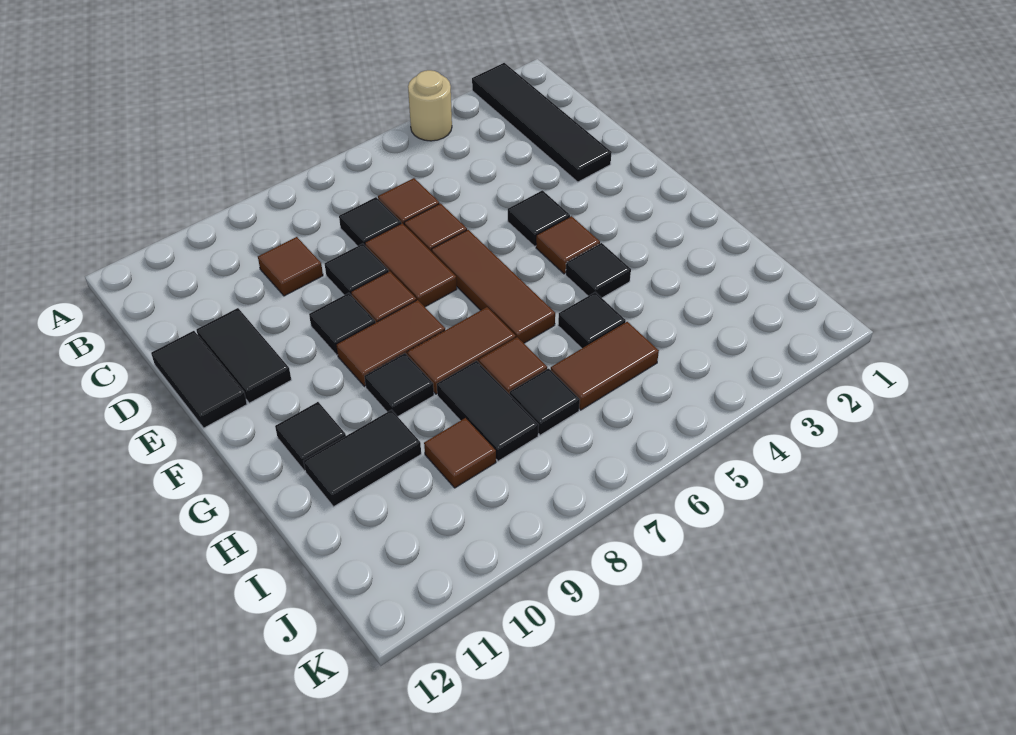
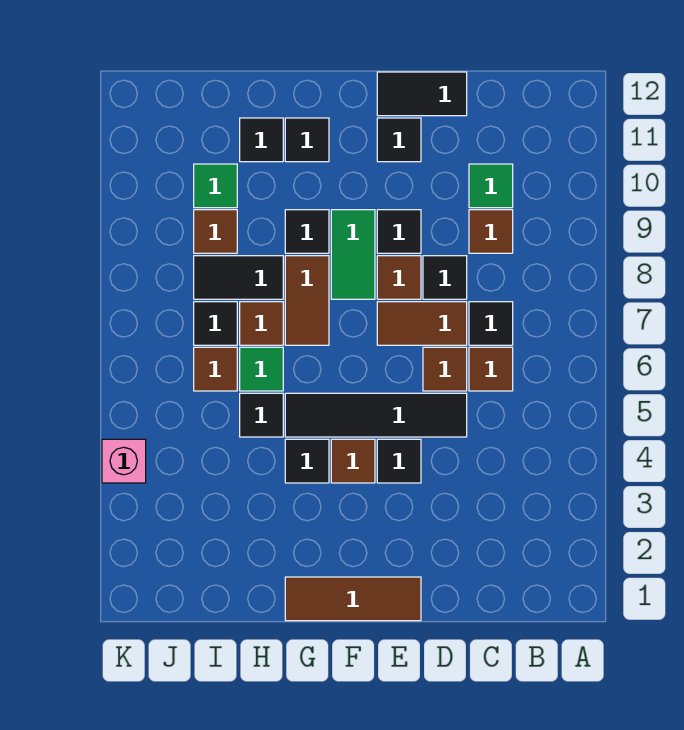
black tile A2:D2 level 1 -> black tile D5:G5 level 1
tan round brick A4 level 1 -> none
none -> green tile C10 level 1
black tile D11:E11 level 1 -> black tile E11 level 1
brown tile E6:G6 level 1 -> brown tile E1:G1 level 1
brown tile F8:F9 level 1 -> green tile F8:F9 level 1
none -> green tile H6 level 1
black tile H10:H11 level 1 -> black tile H11 level 1
brown tile I5:I6 level 1 -> brown tile I6 level 1
none -> green tile I10 level 1
none -> pink brick K4 level 1

